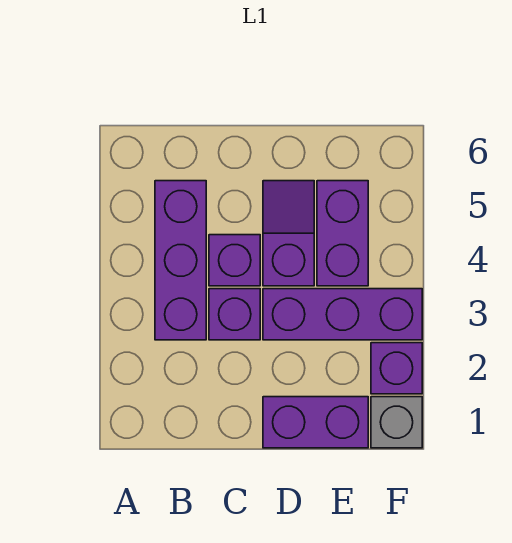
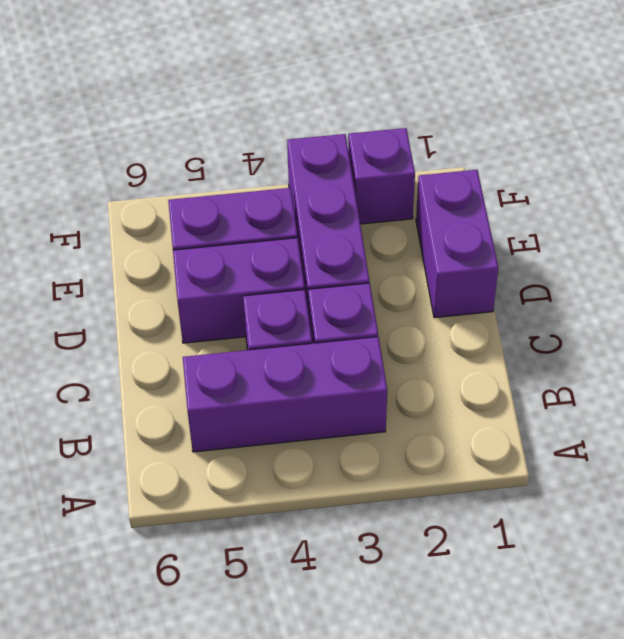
purple slope D4:D5 level 1 top 4 -> purple brick D4:D5 level 1
grey brick F1 level 1 -> none

